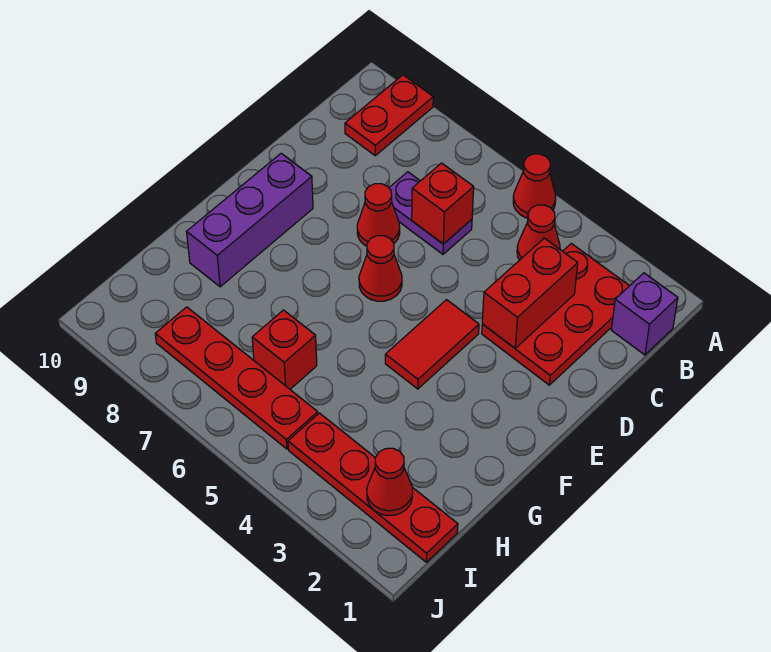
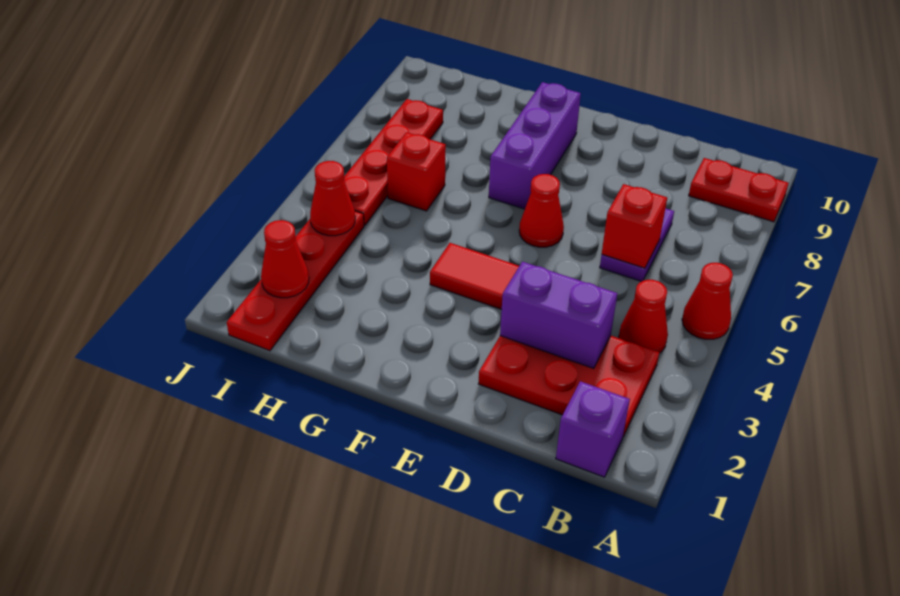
red brick C3:D3 level 2 -> purple brick C3:D3 level 2
red cone D7 level 1 -> red cone I4 level 2
purple brick E9:G9 level 1 -> purple brick F7:F9 level 1

